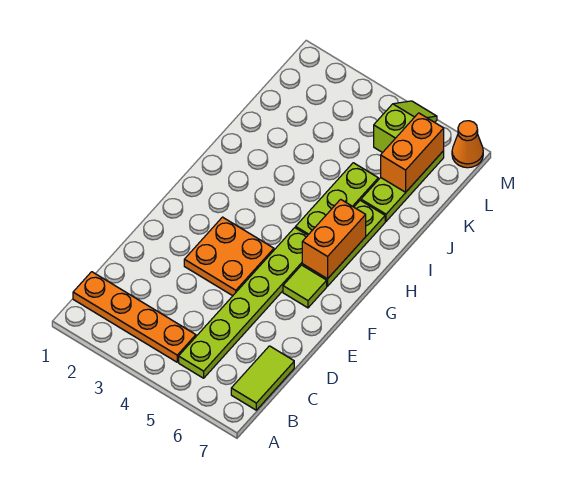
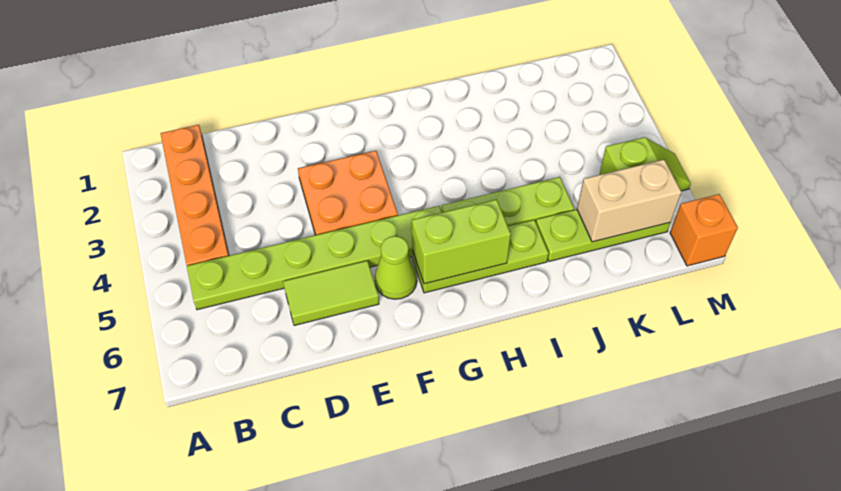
lime tile B7:C7 level 1 -> lime tile D6:E6 level 1
lime tile F6 level 1 -> lime cone F6 level 1
orange brick G6:H6 level 2 -> lime brick G6:H6 level 2
orange brick K6:L6 level 2 -> tan brick K6:L6 level 2
orange cone M7 level 1 -> orange brick M7 level 1

